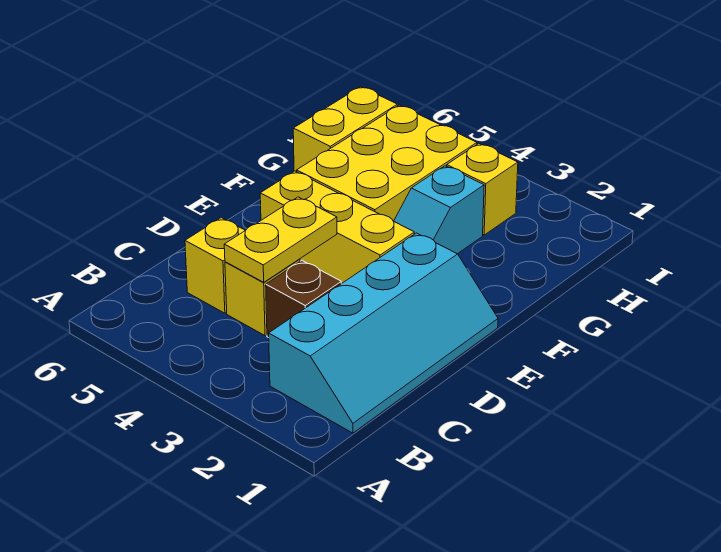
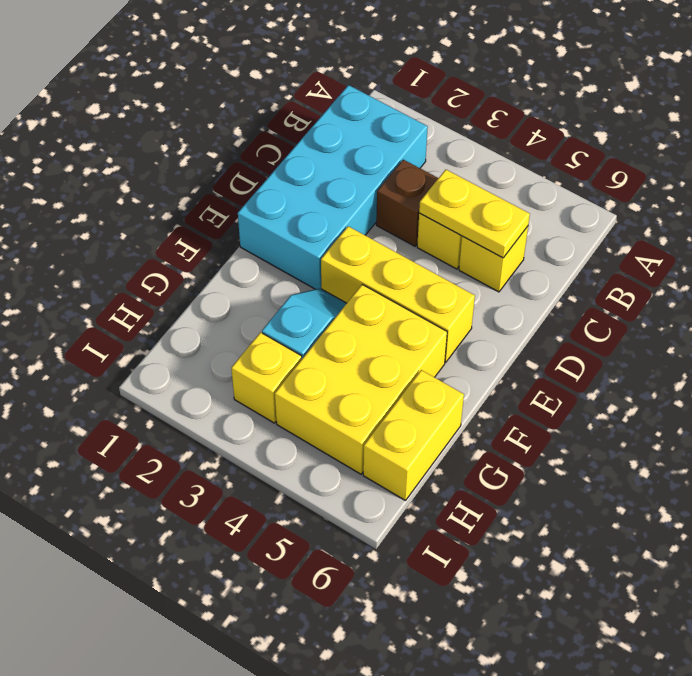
cyan slope B1:E2 level 1 top 2 -> cyan brick B1:E2 level 1
yellow plate C4:D4 level 2 -> yellow plate C4:C5 level 2

